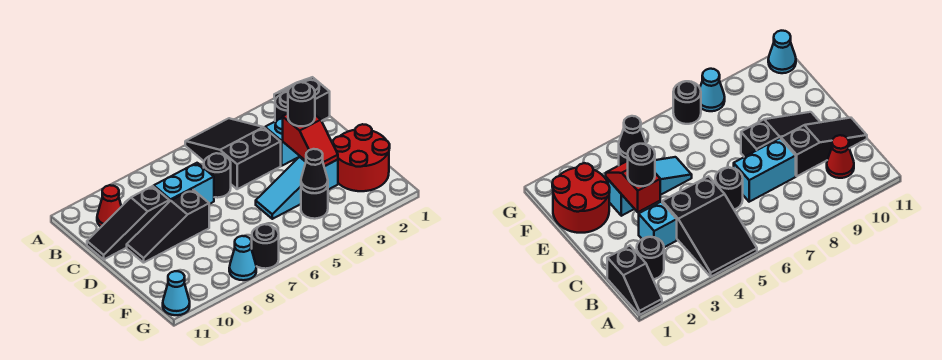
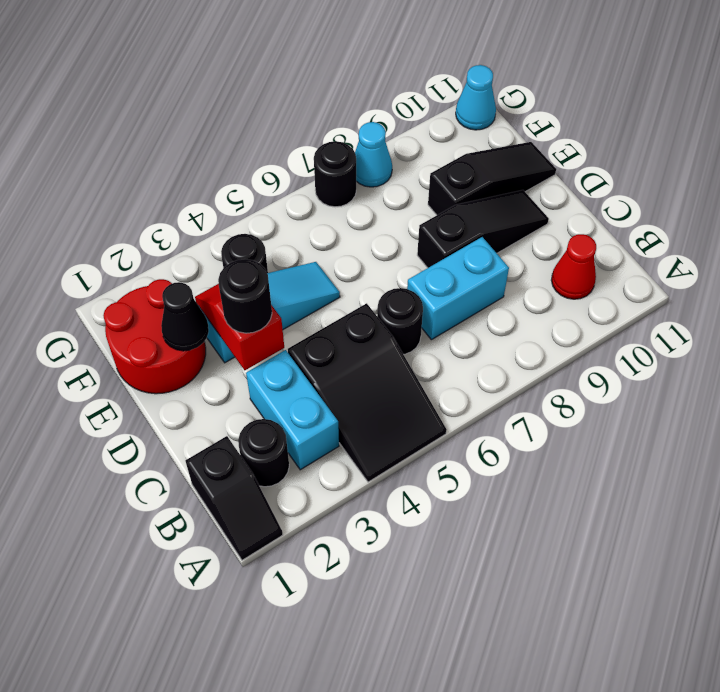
cyan brick C3 level 1 -> cyan brick B3:C3 level 1
black slope C9:C11 level 1 top 9 -> black slope E9:E11 level 1 top 9
black cone F4 level 2 -> black cone E2 level 2

